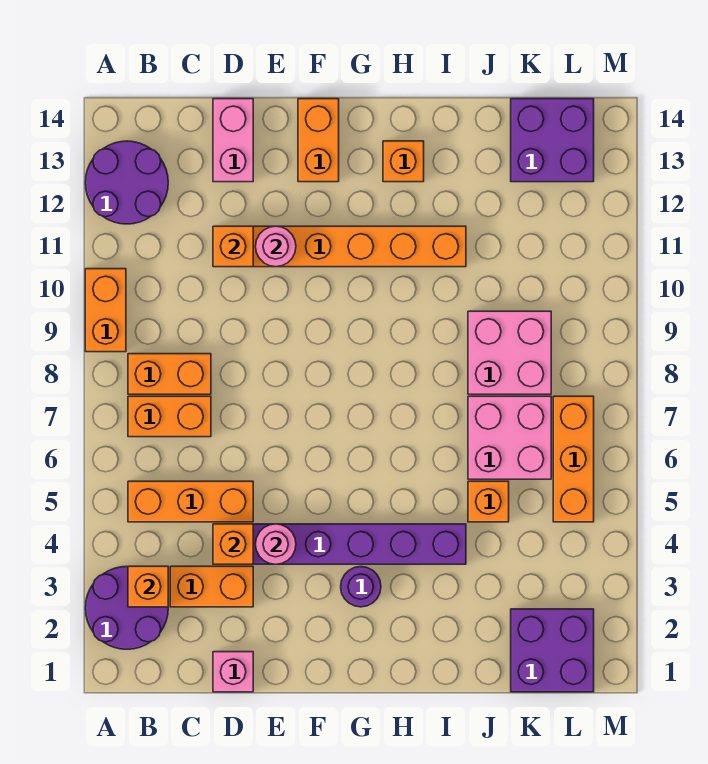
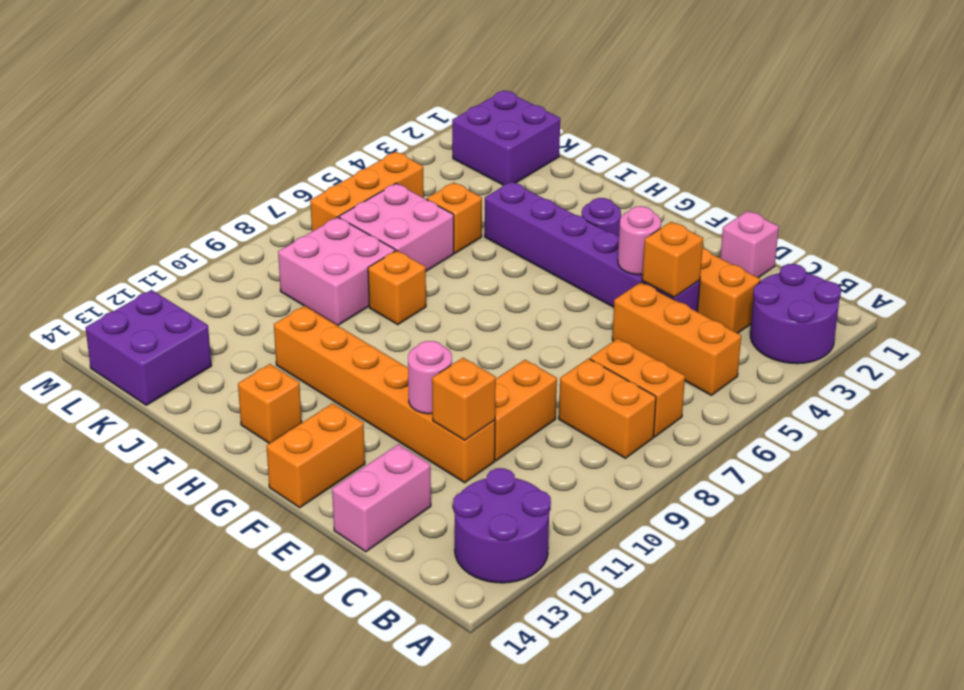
orange brick A9:A10 level 1 -> orange brick D9:D10 level 1
orange brick B3 level 2 -> orange brick I8 level 1

